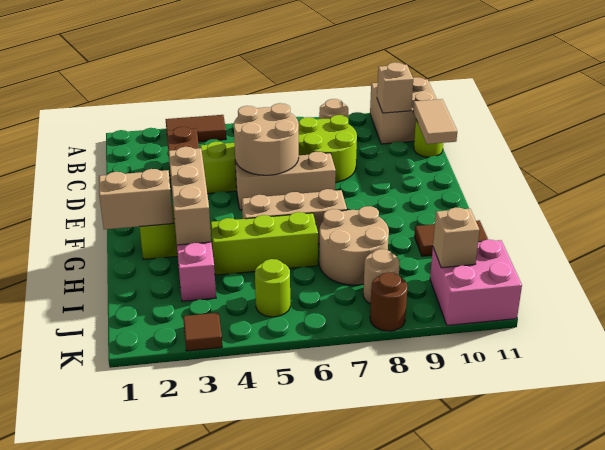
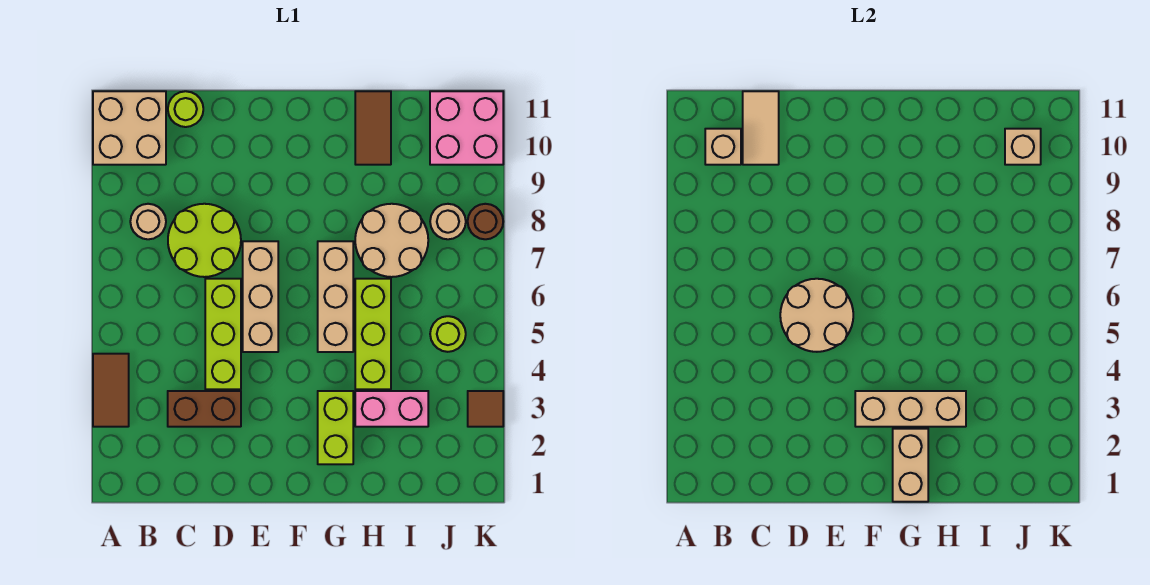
tan tile C11:D11 level 2 -> tan tile C10:C11 level 2

